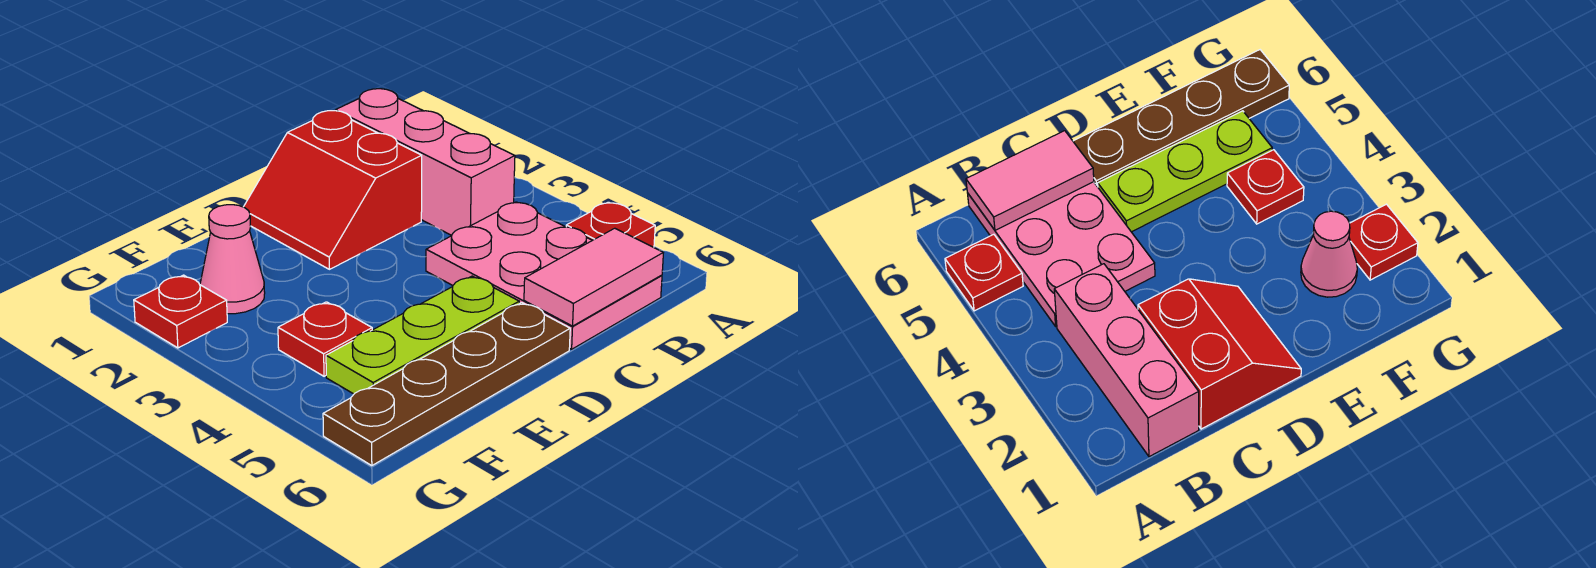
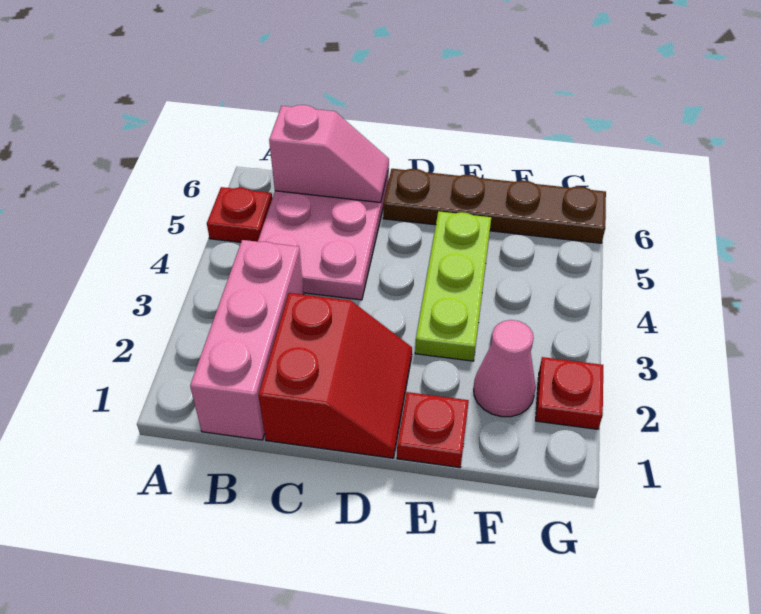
pink tile B6:C6 level 2 -> pink slope B6:C6 level 2 top B
lime plate D5:F5 level 1 -> lime plate E3:E5 level 1
red plate F4 level 1 -> red plate E1 level 1

